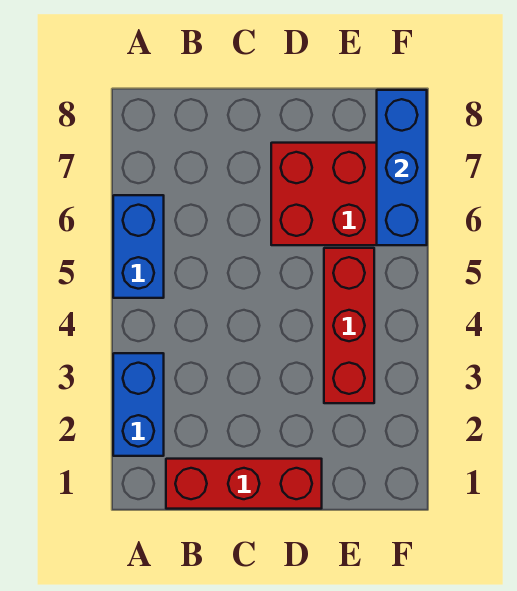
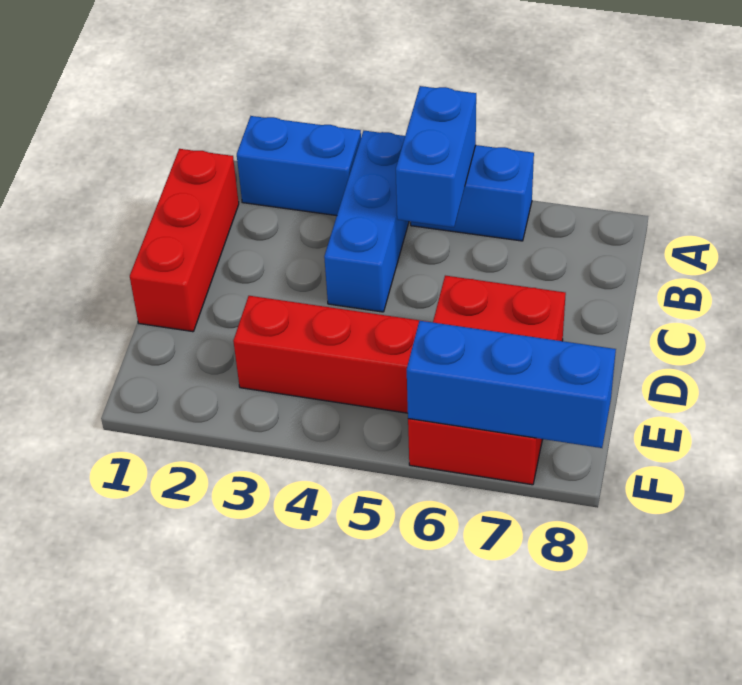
none -> blue brick A4:C4 level 1
none -> blue brick A5:B5 level 2

